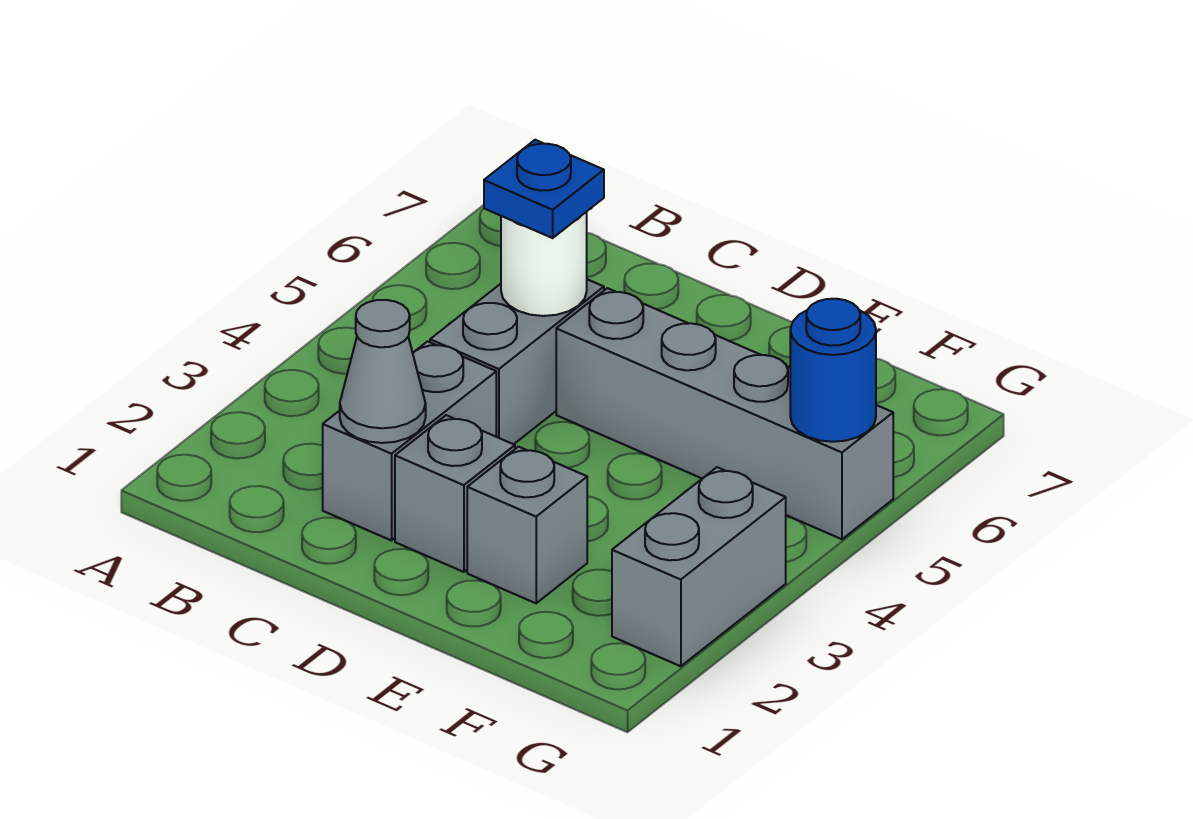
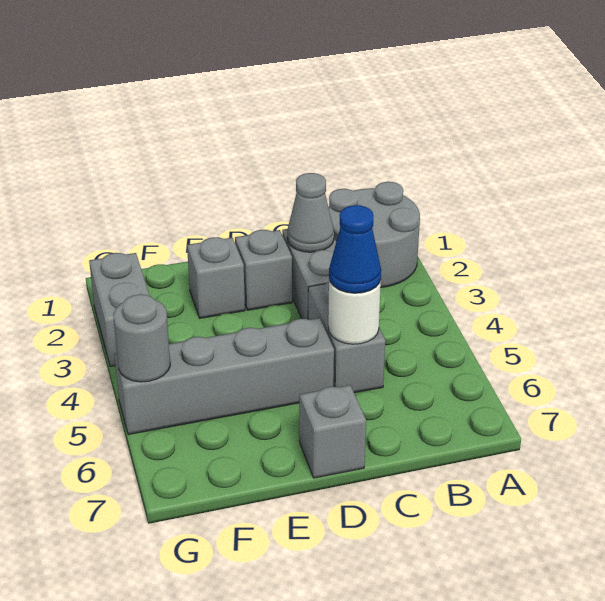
none -> grey round brick A1:B2 level 1
blue plate C5 level 3 -> blue cone C5 level 3
none -> grey brick D7 level 1
blue round brick G5 level 2 -> grey round brick G5 level 2

